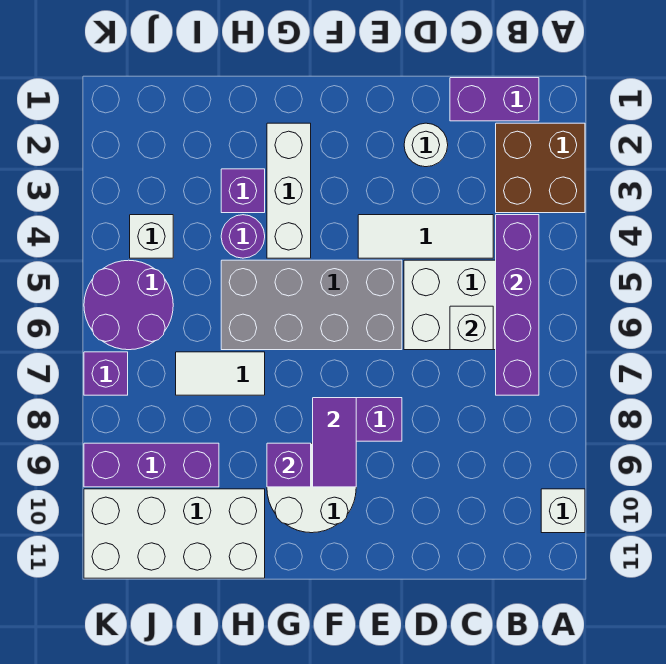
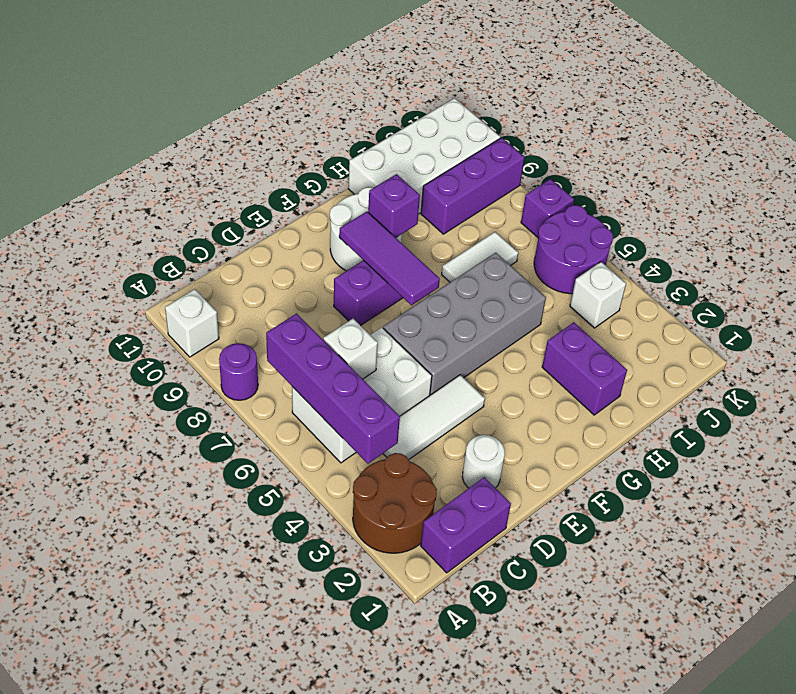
brown brick A2:B3 level 1 -> brown round brick A2:B3 level 1
purple tile F8:F9 level 2 -> purple tile F7:F9 level 2
white brick G2:G4 level 1 -> none
purple brick H3 level 1 -> purple brick H2:H3 level 1
purple round brick H4 level 1 -> purple round brick A8 level 1

